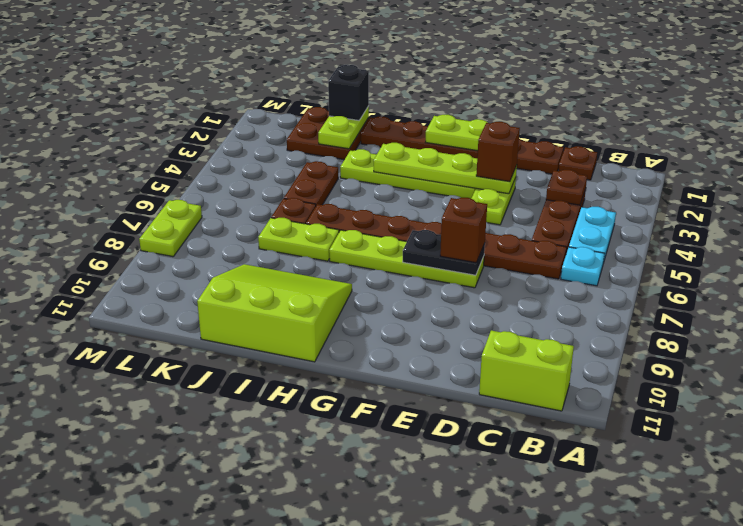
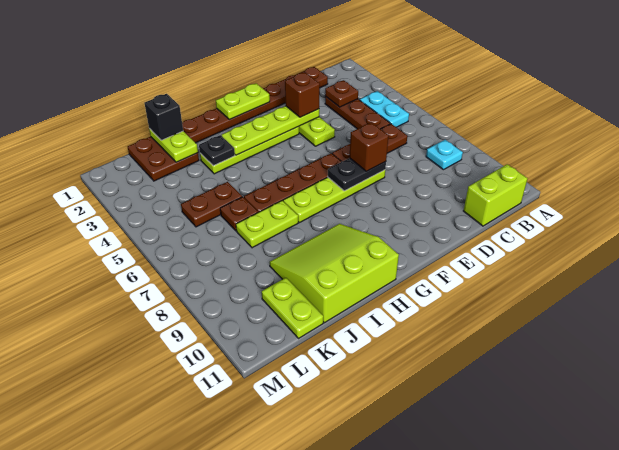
cyan plate B6 level 1 -> cyan plate B8 level 1
none -> black plate I3 level 2
brown plate J4:J5 level 1 -> brown plate J5:K5 level 1
lime plate M7:M8 level 1 -> lime plate K10:K11 level 1

